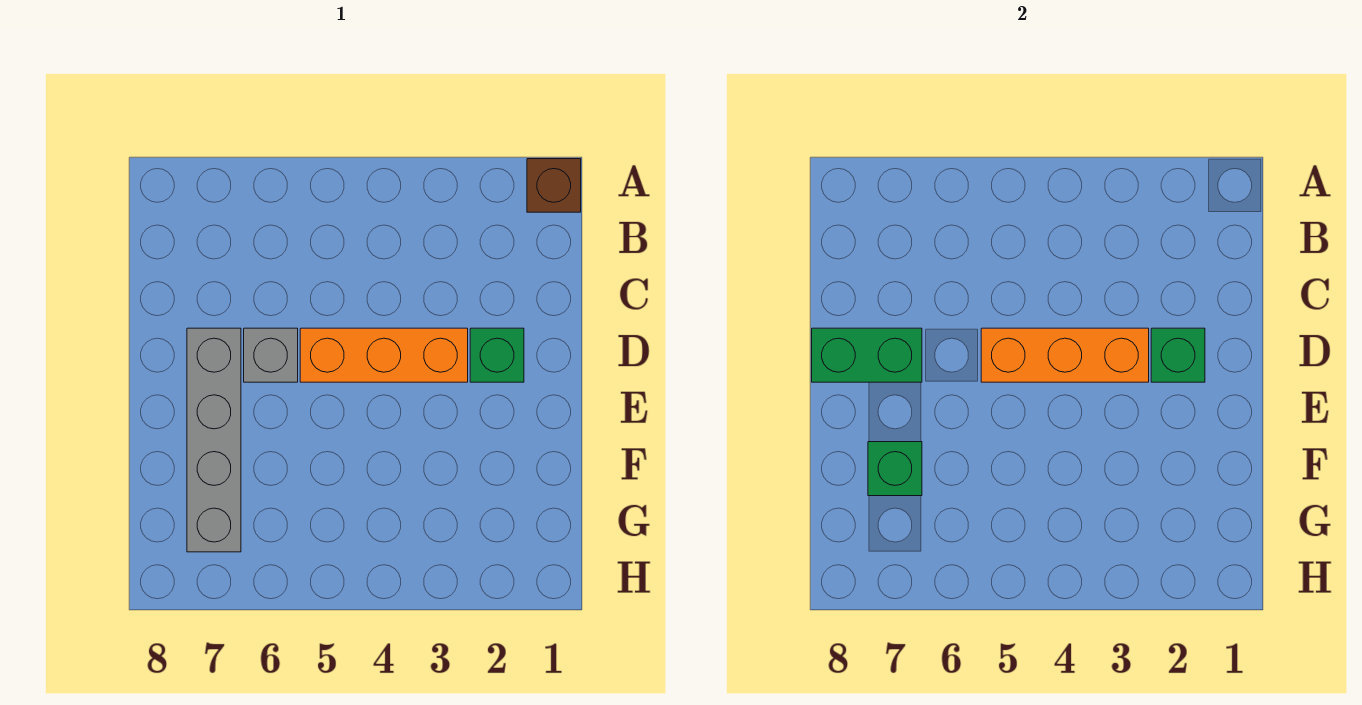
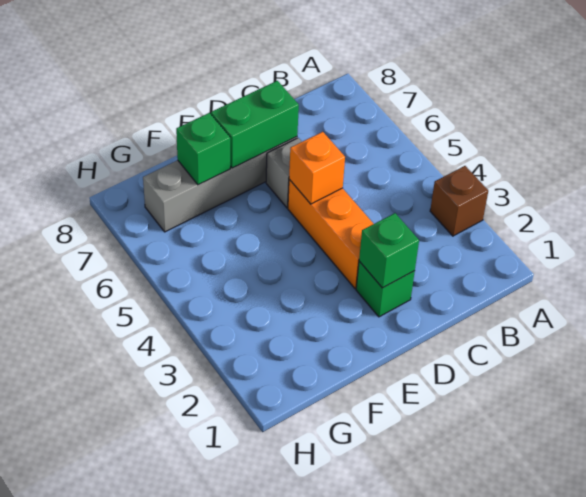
brown brick A1 level 1 -> brown brick A3 level 1
orange brick D3:D5 level 2 -> orange brick D5 level 2
green brick D7:D8 level 2 -> green brick D7:E7 level 2

